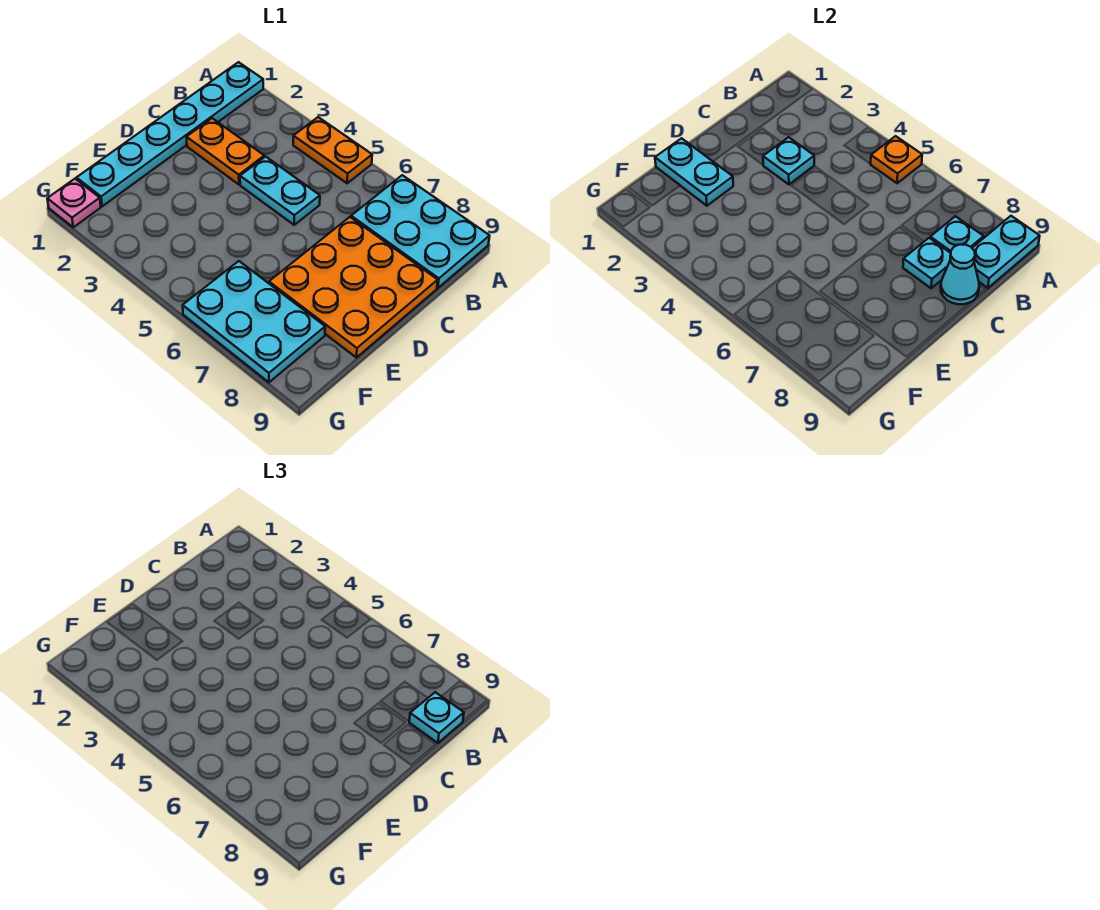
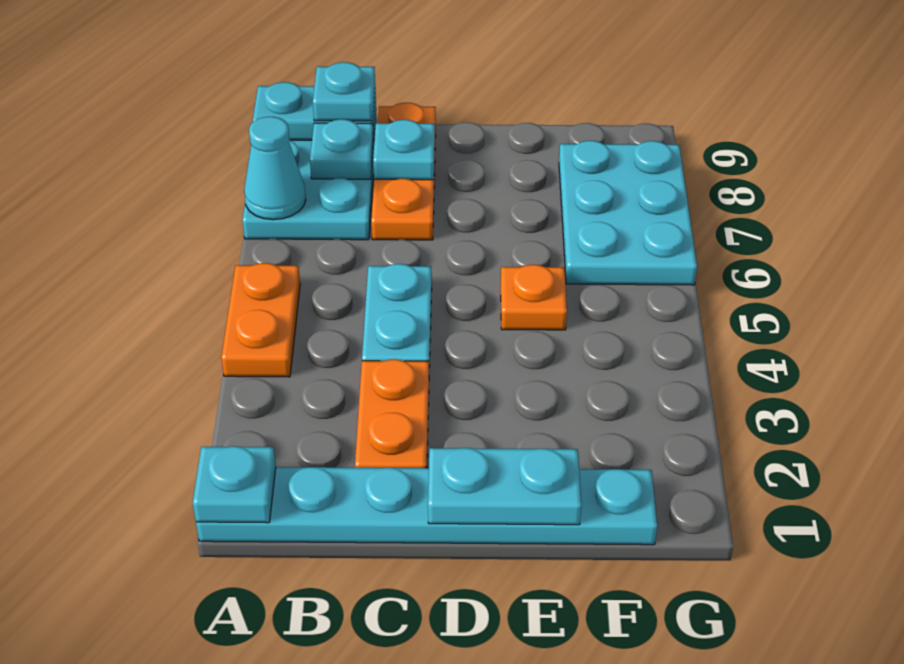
orange plate A5 level 2 -> orange plate E5 level 1
cyan plate C3 level 2 -> cyan plate A1 level 2
orange plate C7:E9 level 1 -> orange plate C7:C9 level 1
cyan cone C9 level 2 -> cyan cone A7 level 2
cyan plate E1:E2 level 2 -> cyan plate D1:E1 level 2
pink plate G1 level 1 -> none

